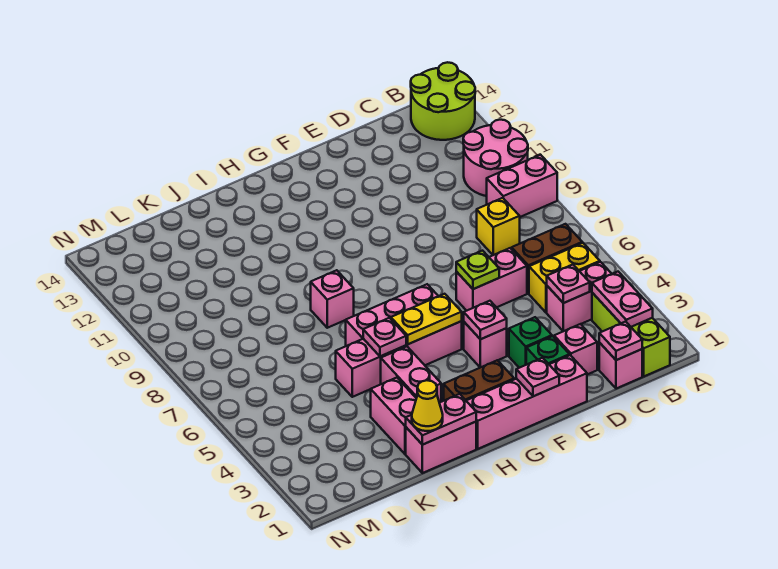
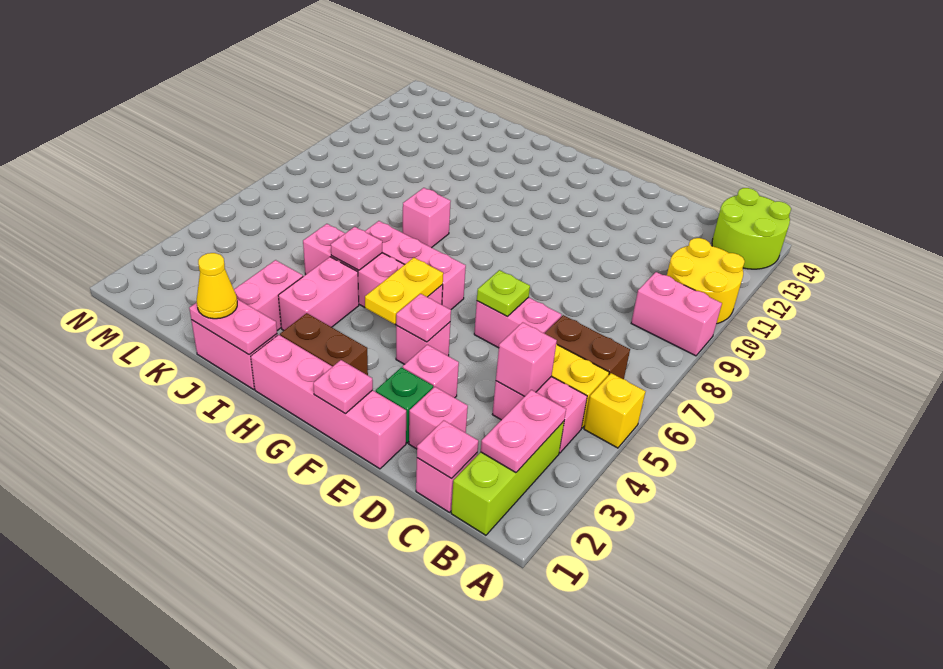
pink round brick A10:B11 level 1 -> yellow round brick A10:B11 level 1
pink plate C4 level 2 -> pink brick C4 level 2
yellow brick C8 level 1 -> yellow brick A5 level 1
green brick E3 level 1 -> pink brick E3 level 1
yellow plate G5:H5 level 2 -> yellow plate G4:G5 level 2

